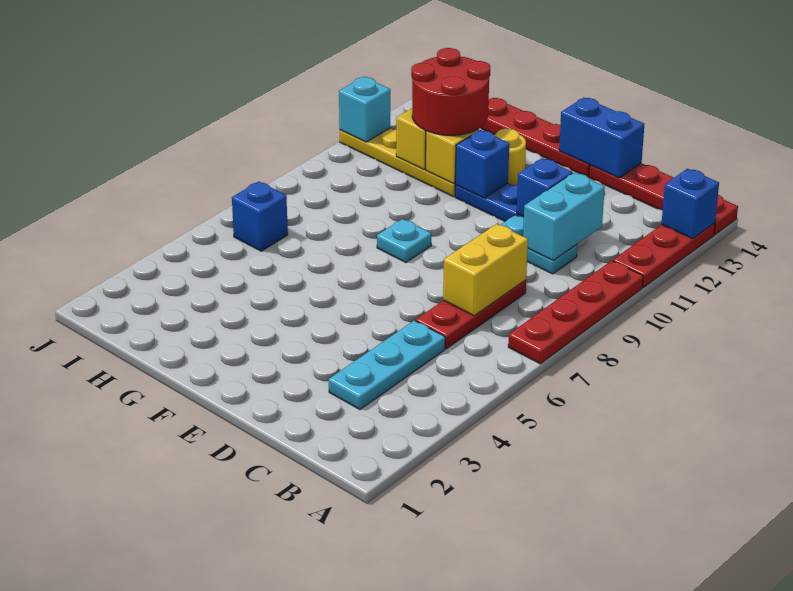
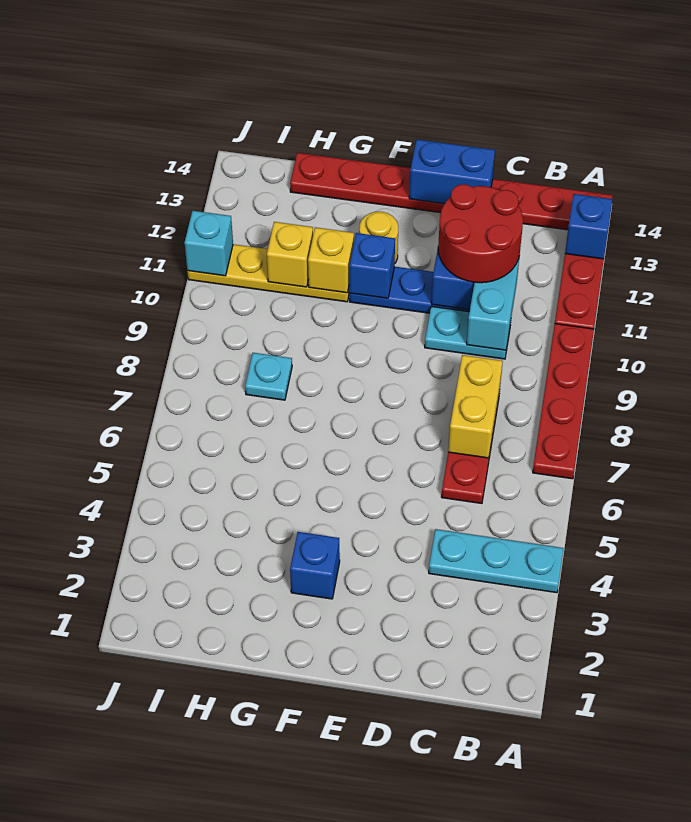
cyan plate C3:C5 level 1 -> cyan plate A4:C4 level 1
cyan plate F8 level 1 -> cyan plate H8 level 1
red round brick G11:H12 level 3 -> red round brick C11:D12 level 3
blue brick I6 level 1 -> blue brick F3 level 1

